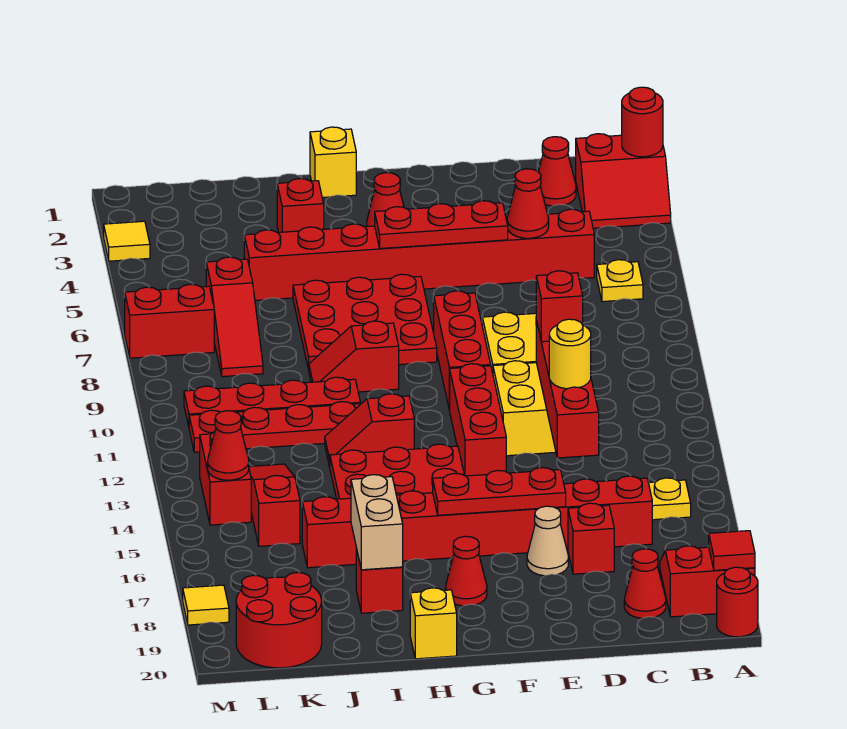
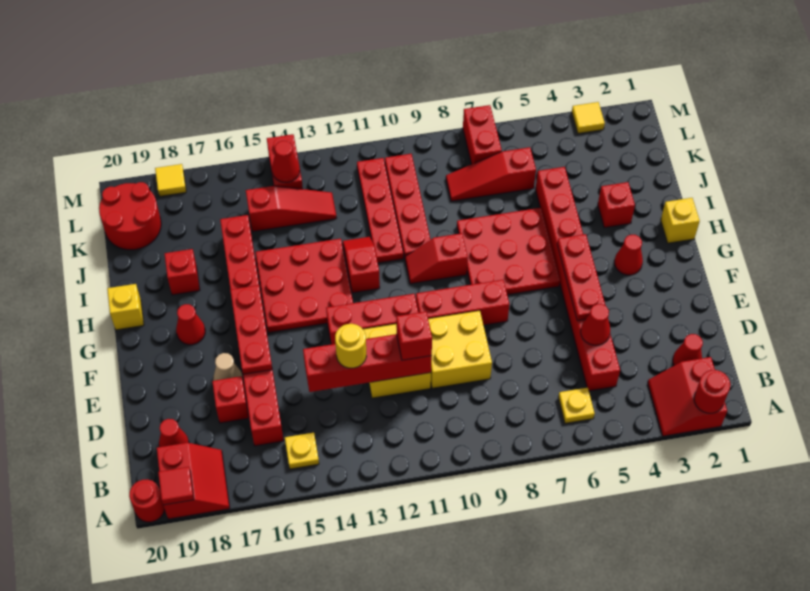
red slope H9:I9 level 1 top H -> red slope H9:H10 level 1 top 9
tan brick I17:I18 level 2 -> none
red brick L13:L14 level 1 -> red brick L14:M14 level 1

